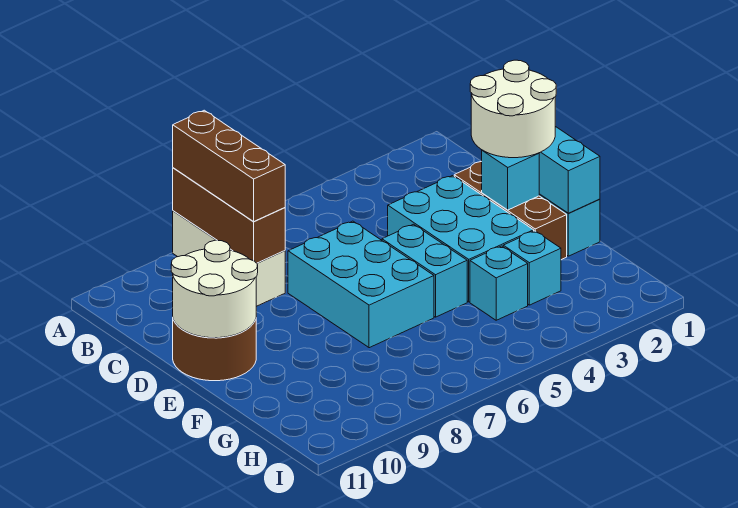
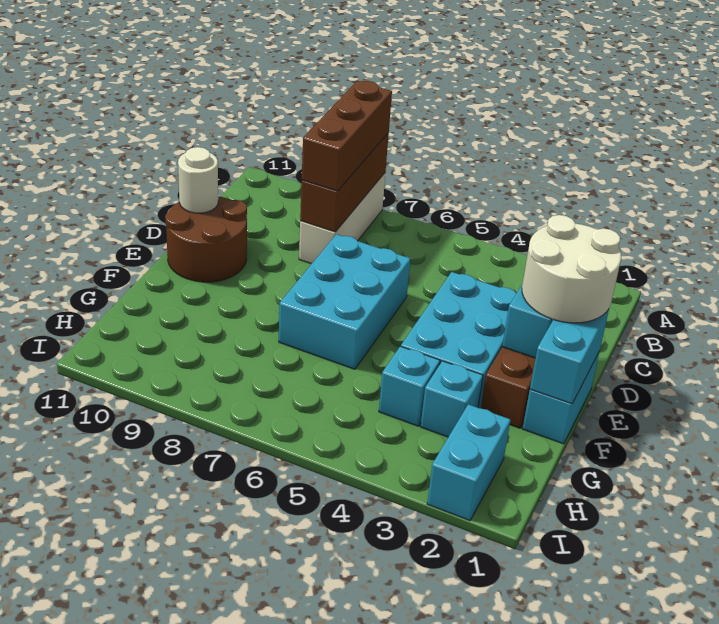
white round brick D10:E11 level 2 -> white round brick D11 level 2
cyan brick E5:F5 level 1 -> cyan brick H2:I2 level 1

